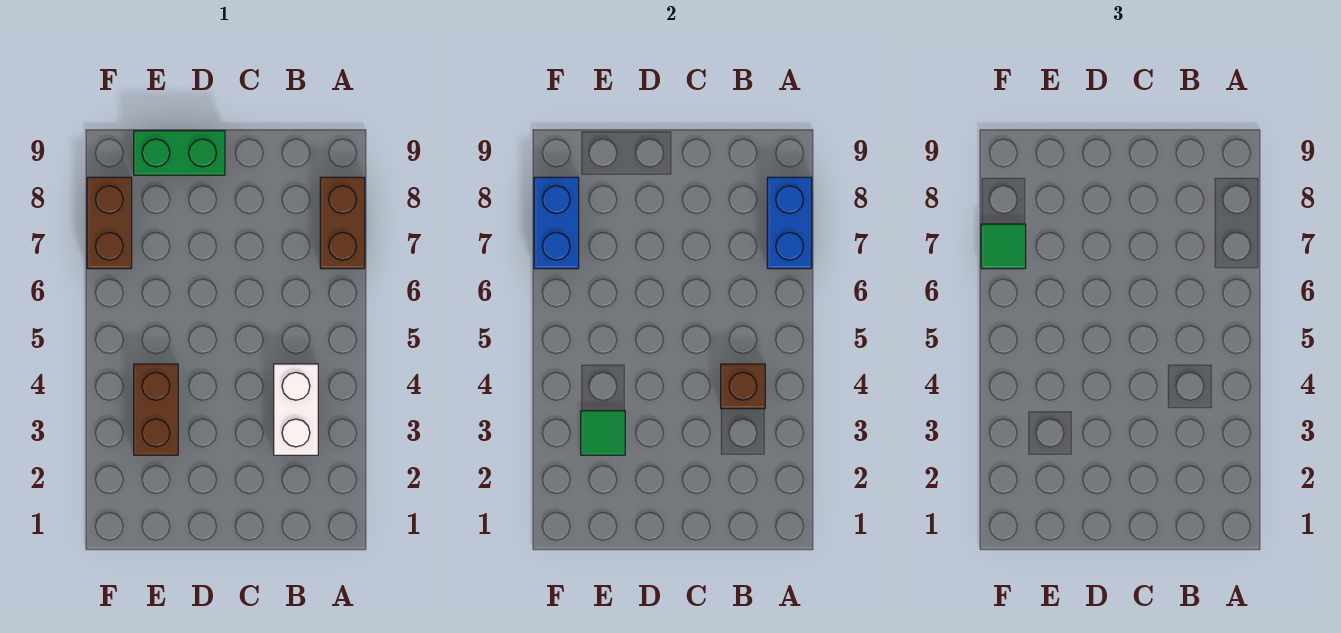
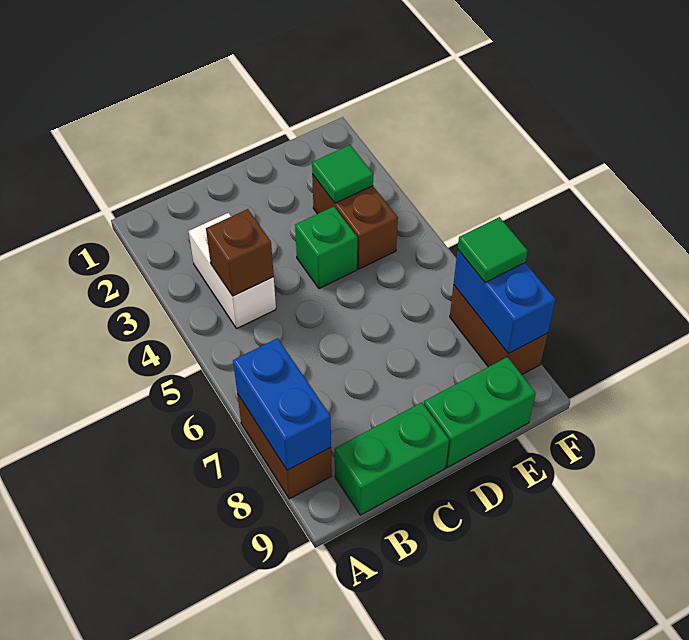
none -> green brick B9:C9 level 1
none -> green brick D4 level 1

